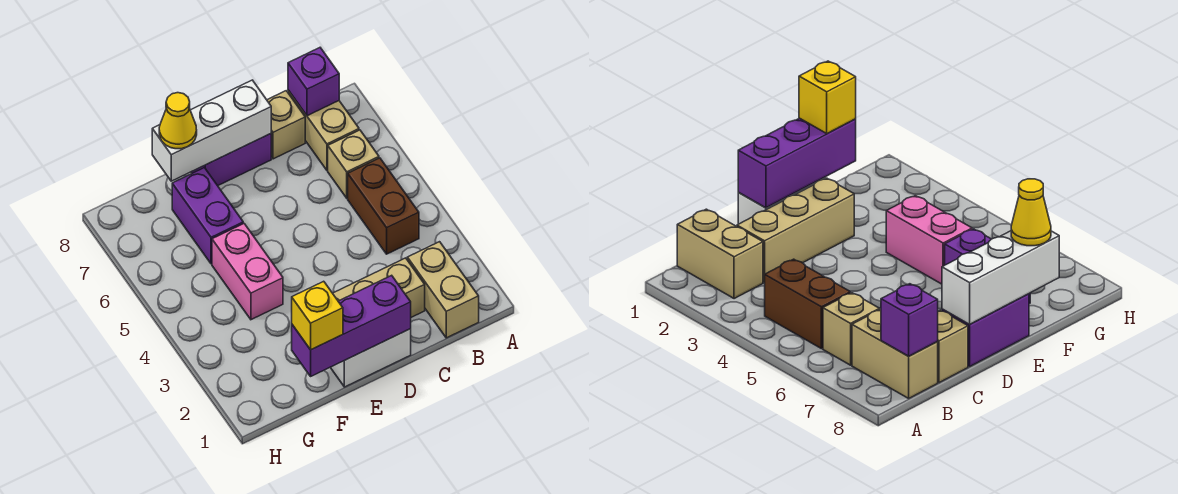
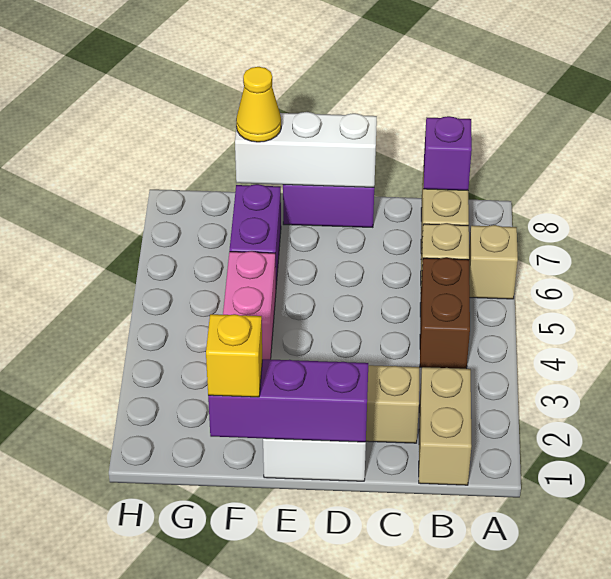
tan brick C8 level 1 -> tan brick A6 level 1

